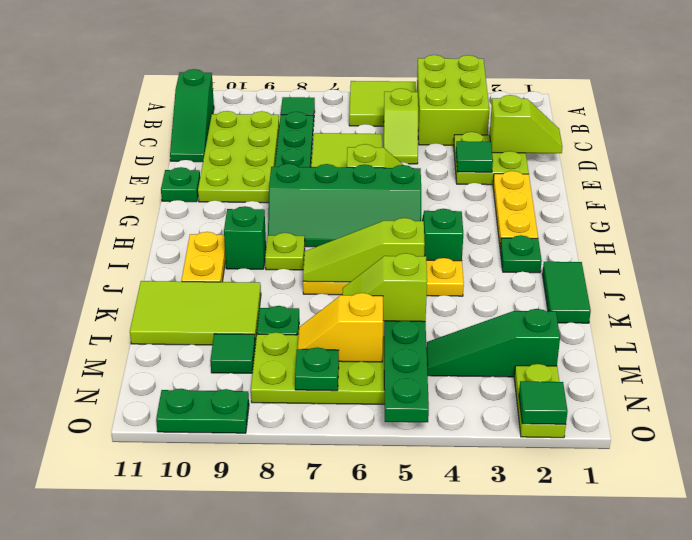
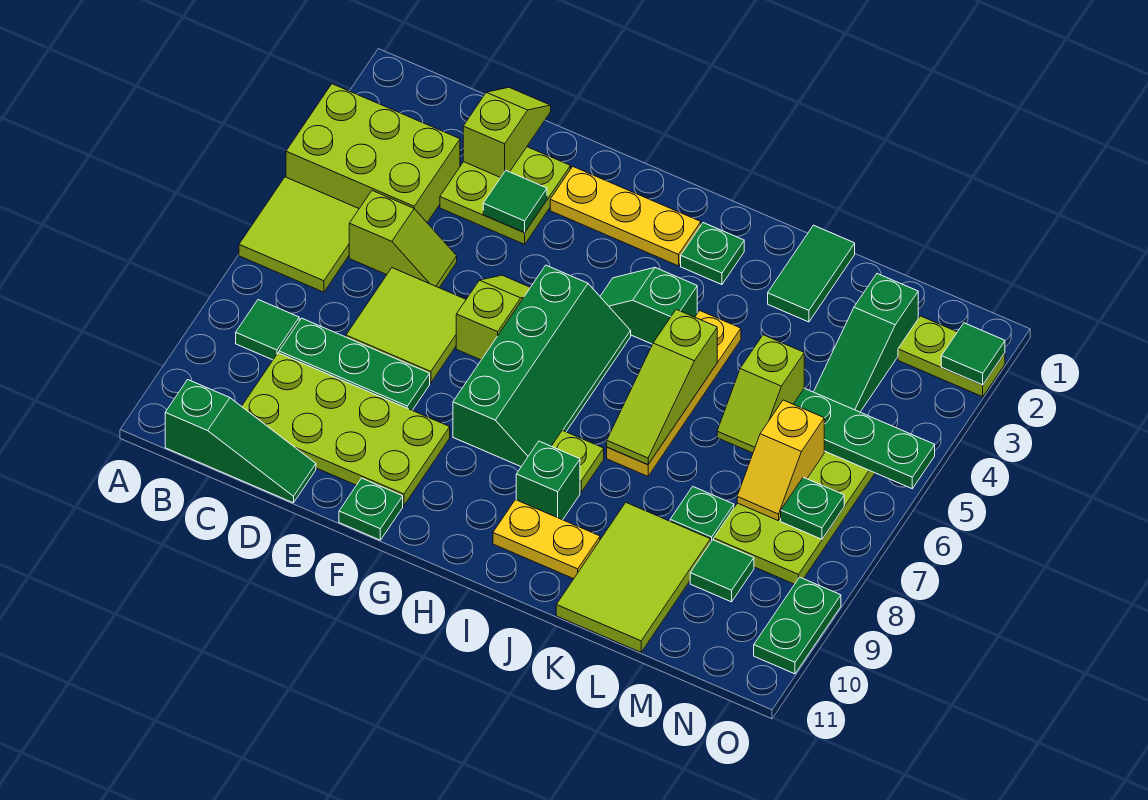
green tile J1:K1 level 1 -> green tile K1:K2 level 1

